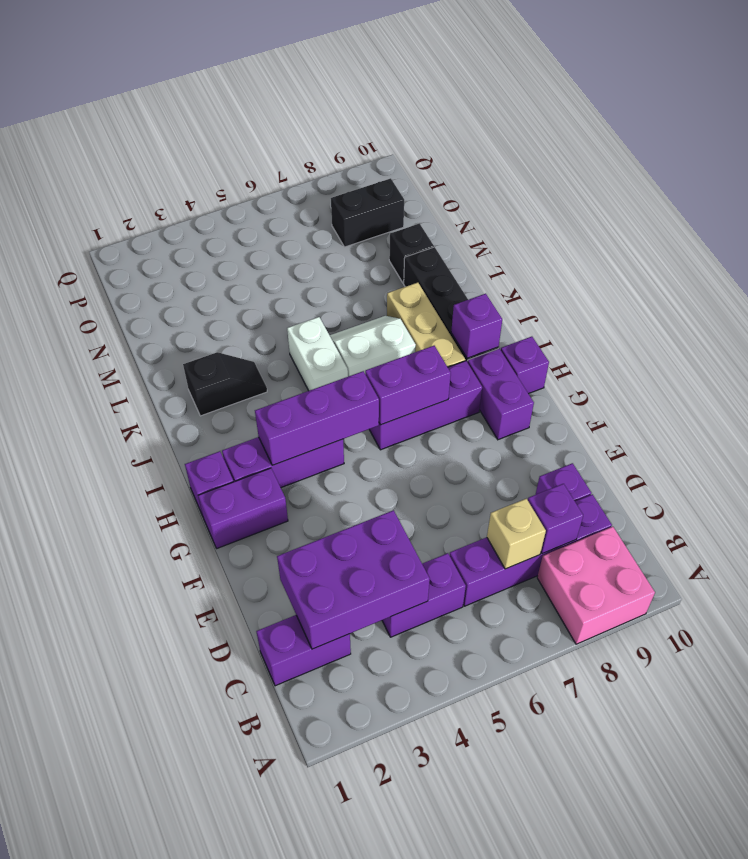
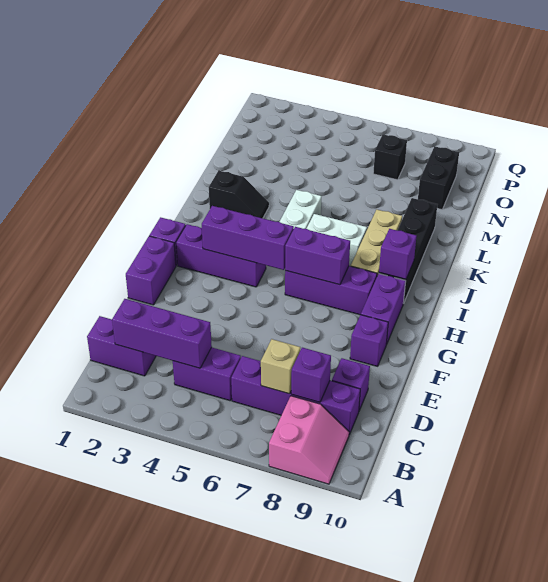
pink brick A8:B9 level 1 -> pink slope A8:B9 level 1 top 8
purple brick C2:D4 level 2 -> purple brick C2:C4 level 2
purple brick G1:G2 level 1 -> purple brick F1:G1 level 1
purple brick H10 level 1 -> purple brick F9 level 1
black brick M9 level 1 -> black brick O7 level 1
black brick O8:O9 level 1 -> black brick N9:O9 level 1

